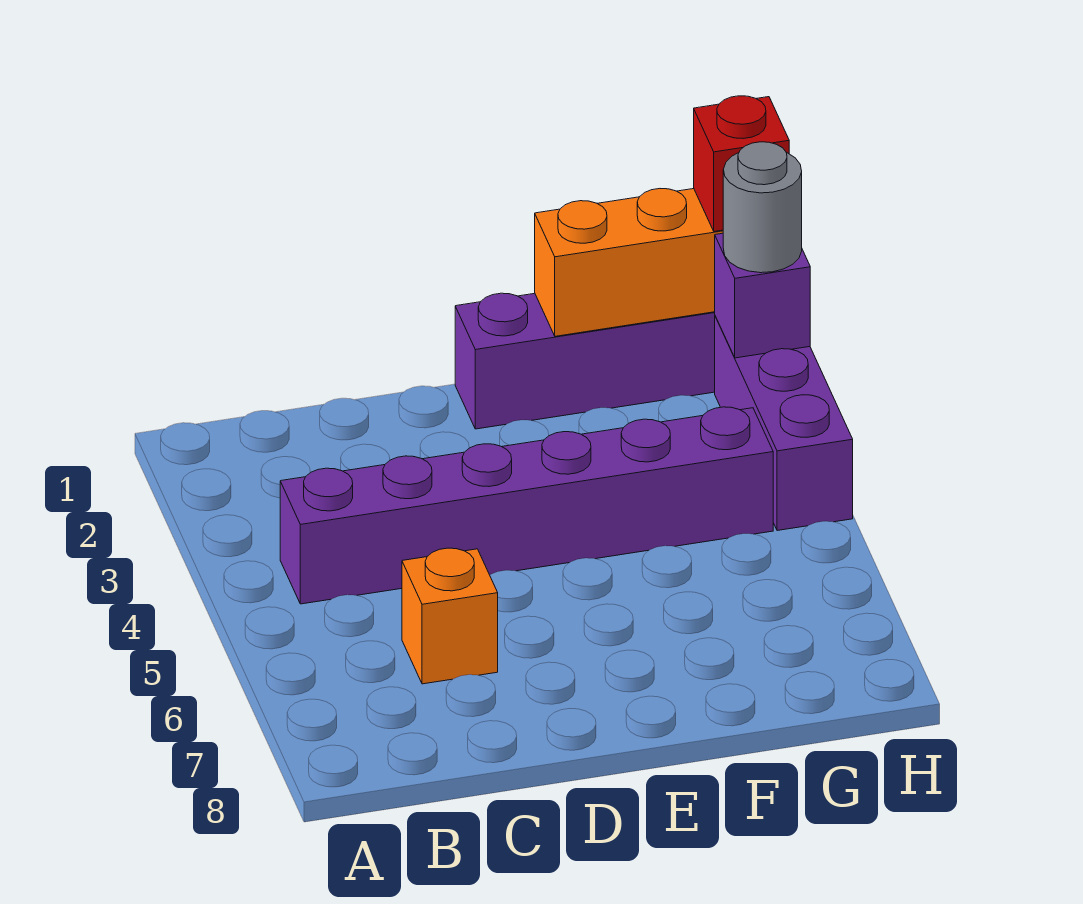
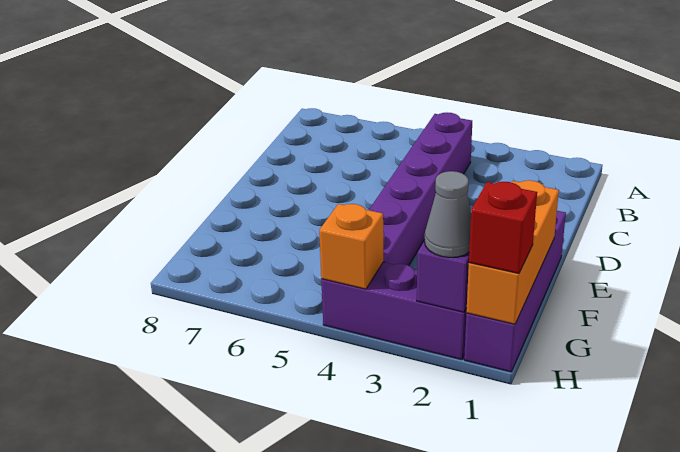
orange brick C6 level 1 -> orange brick H4 level 2
grey round brick H2 level 3 -> grey cone H2 level 3

